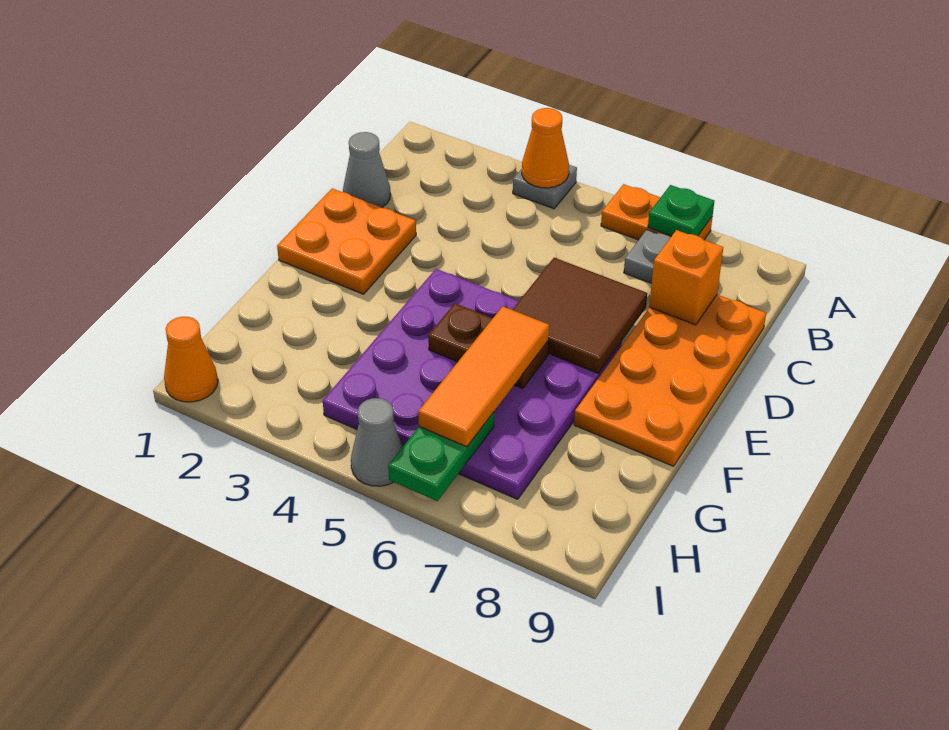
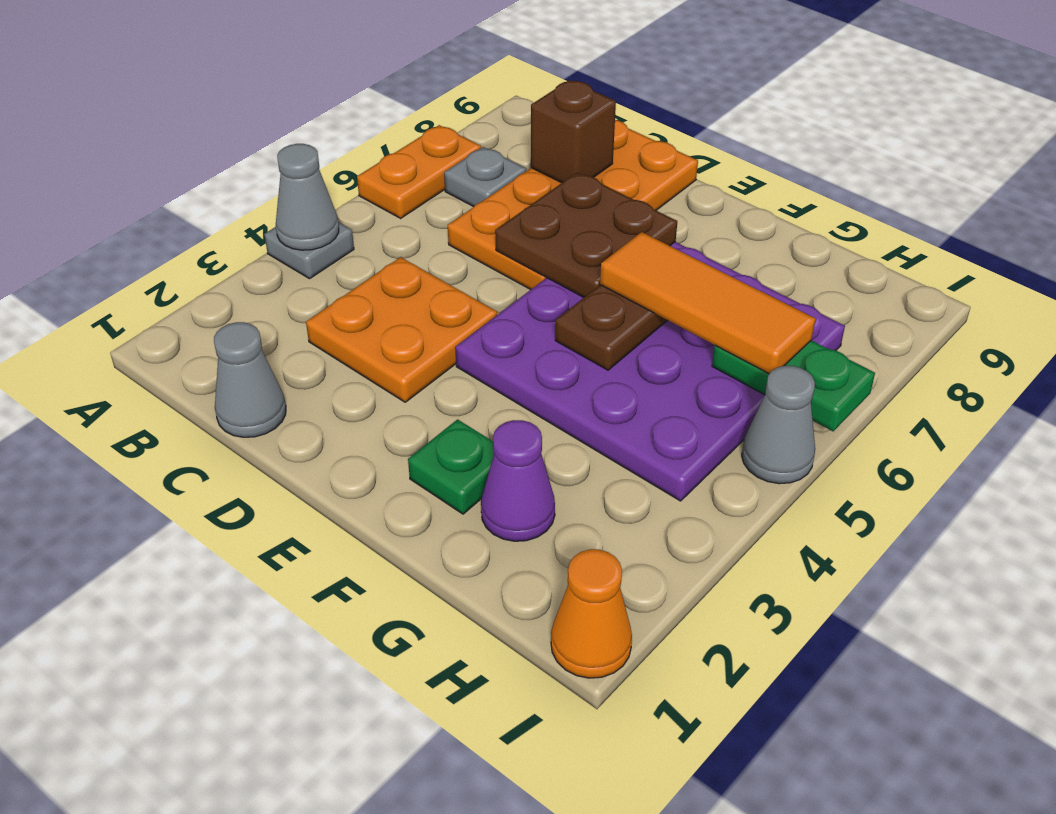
orange cone A4 level 2 -> grey cone A4 level 2
green plate A7 level 2 -> green plate F2 level 1
orange plate C8:F9 level 1 -> orange plate C6:D9 level 1
orange brick C8 level 2 -> brown brick C8 level 2
orange plate D1:E2 level 1 -> orange plate C3:D4 level 1
brown tile D6:E7 level 2 -> brown plate D6:E7 level 2
none -> purple cone G2 level 1

